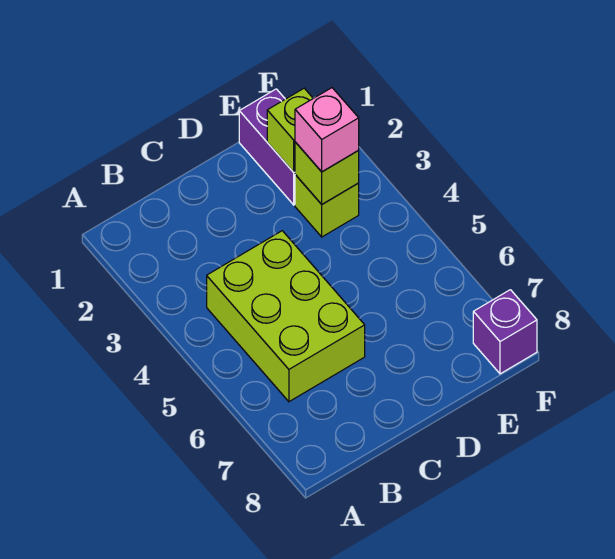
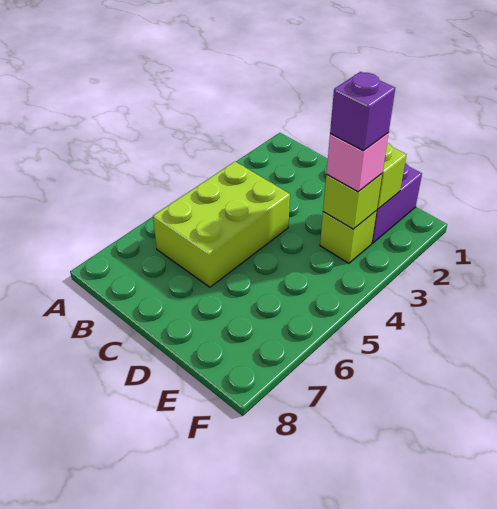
purple brick F8 level 1 -> purple brick E3 level 4

